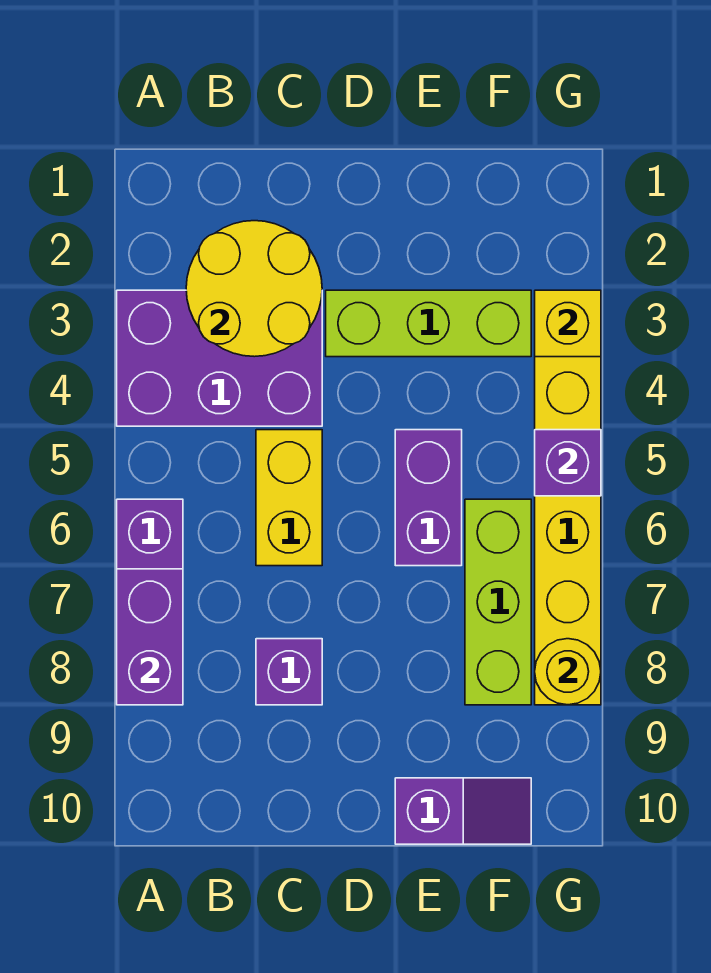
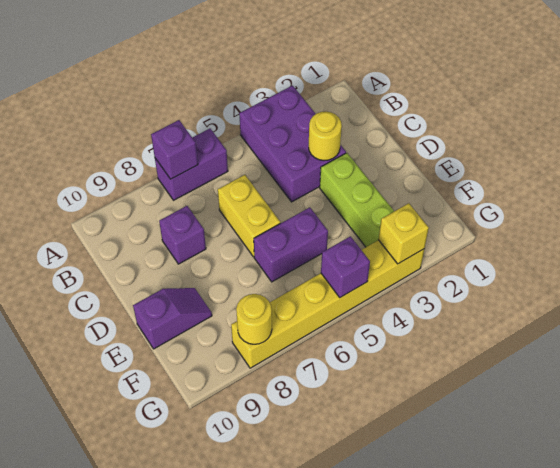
purple brick A7:A8 level 2 -> purple brick A7 level 2
yellow round brick B2:C3 level 2 -> yellow round brick C3 level 2
yellow brick C5:C6 level 1 -> yellow brick C6:D6 level 1
purple slope E10:F10 level 1 top E -> purple slope E9:E10 level 1 top 10
lime brick F6:F8 level 1 -> none

